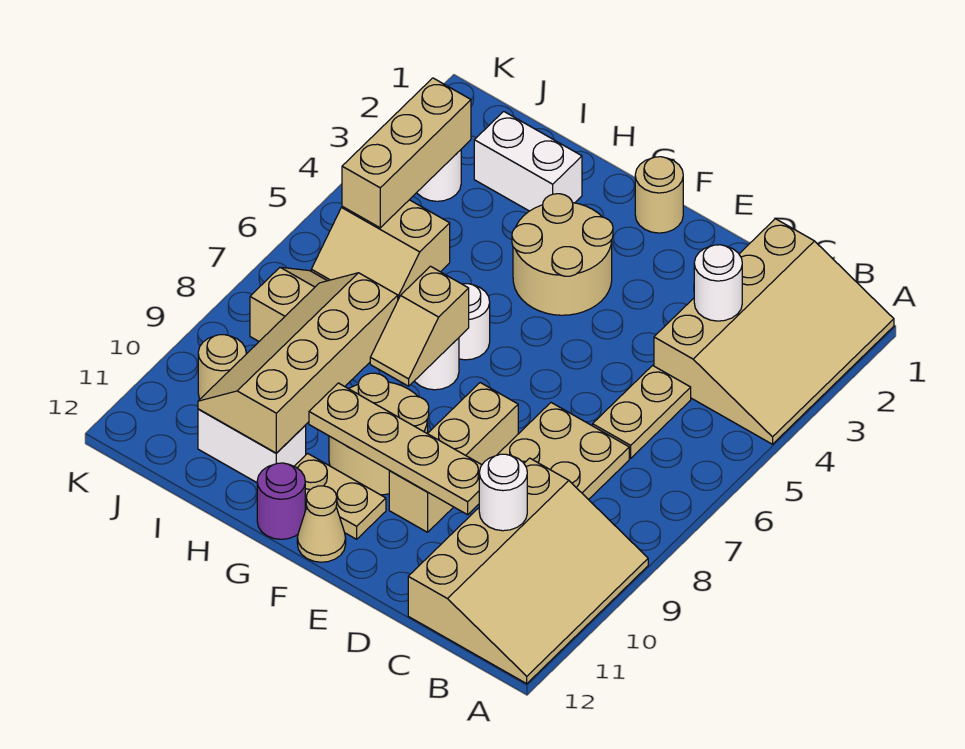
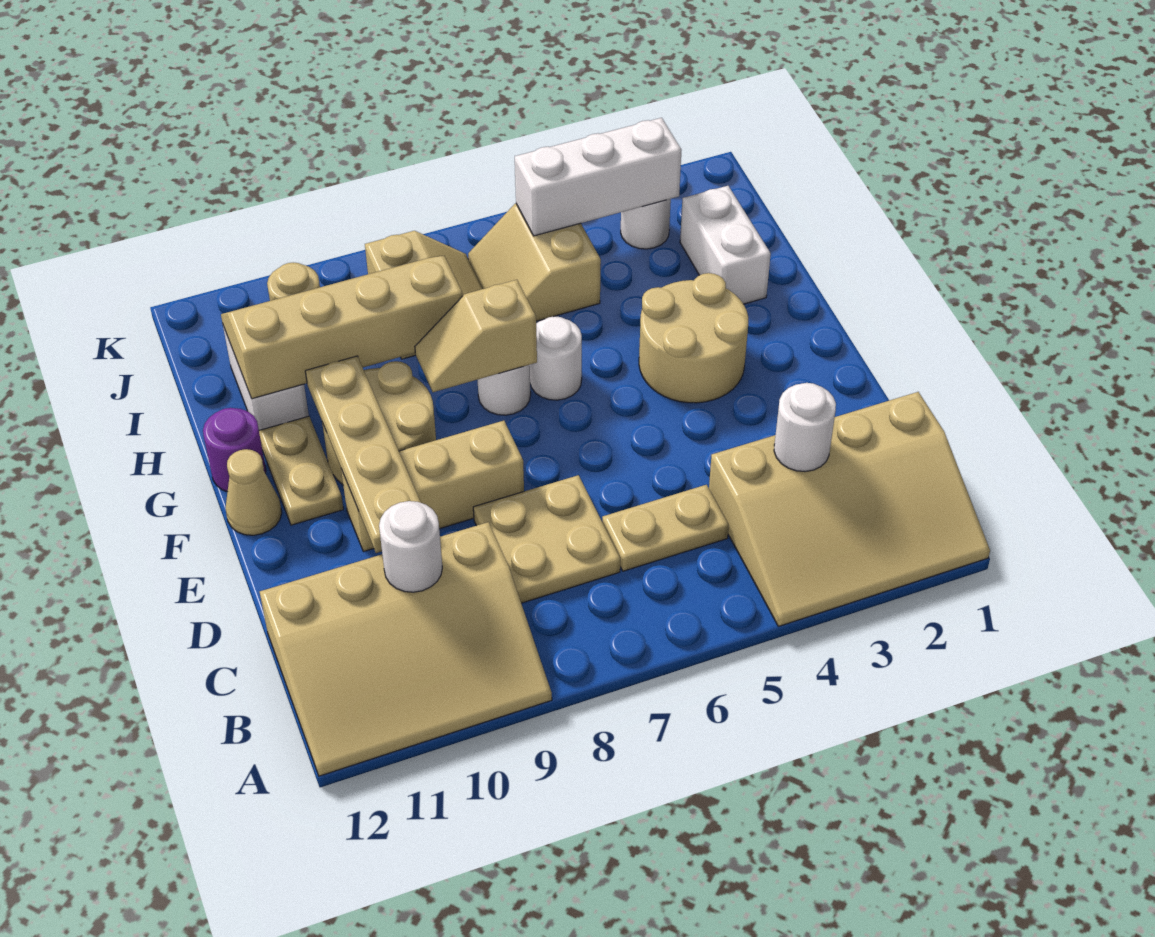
tan round brick F1 level 1 -> none
tan brick J3:J5 level 2 -> white brick J3:J5 level 2

